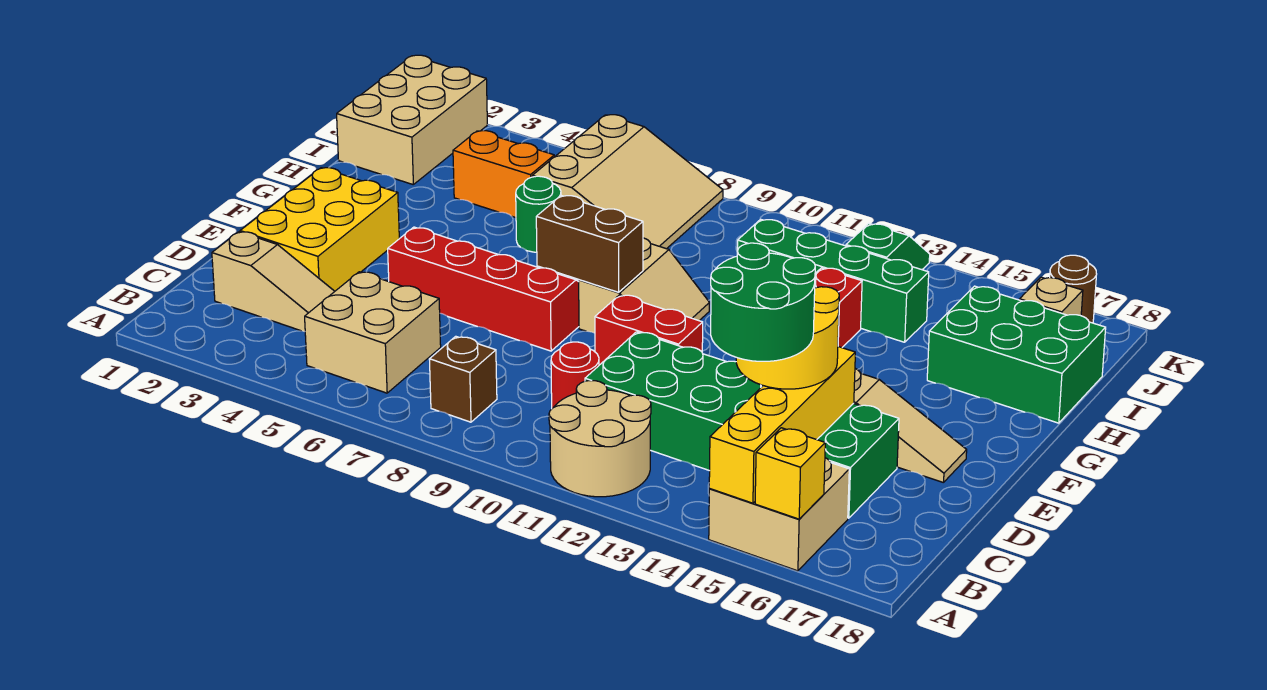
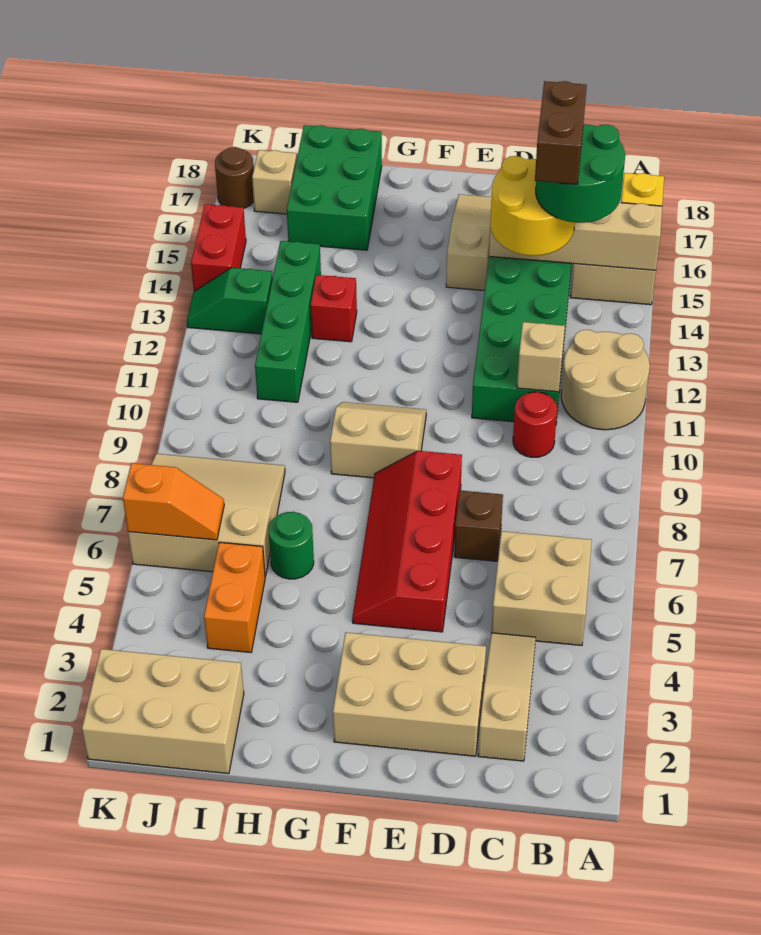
yellow brick A15:D15 level 2 -> tan brick A15:D15 level 2
brown brick B8 level 1 -> brown brick D7 level 1
none -> tan brick C11 level 2
yellow brick D2:F3 level 1 -> tan brick D2:F3 level 1
red brick E10:E11 level 1 -> red brick K14:K15 level 1
brown brick F8:F9 level 2 -> brown brick C14:C15 level 5
none -> orange slope J6:K6 level 2 top K

